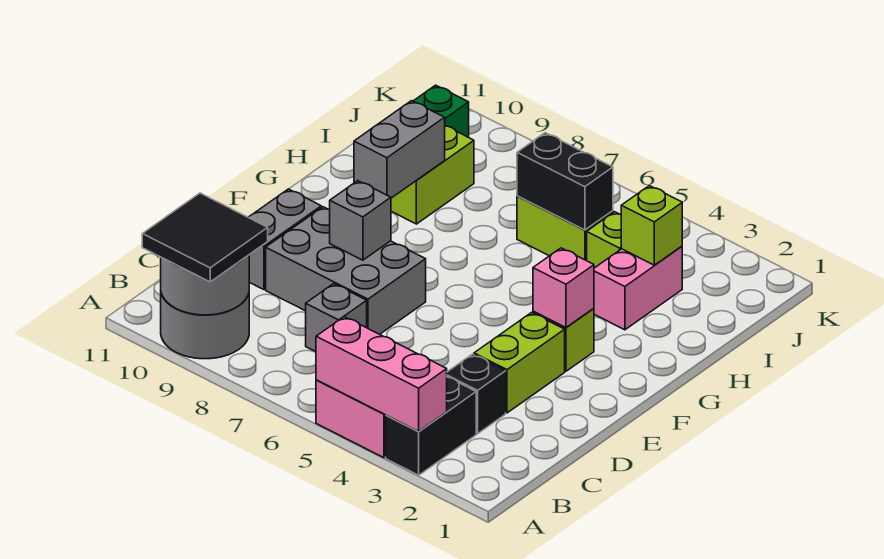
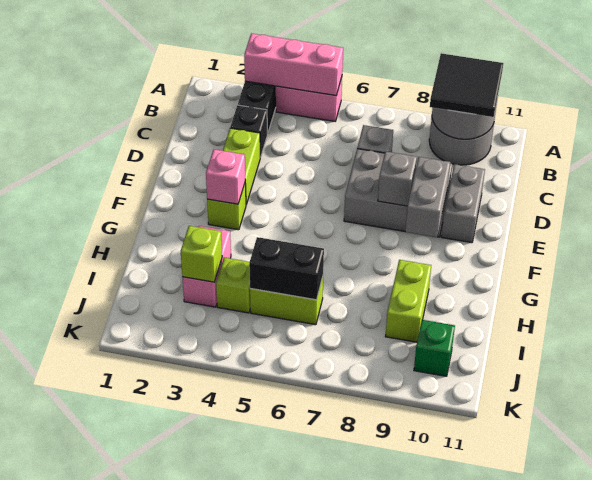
grey brick G9:H9 level 2 -> grey brick E9:F9 level 2

